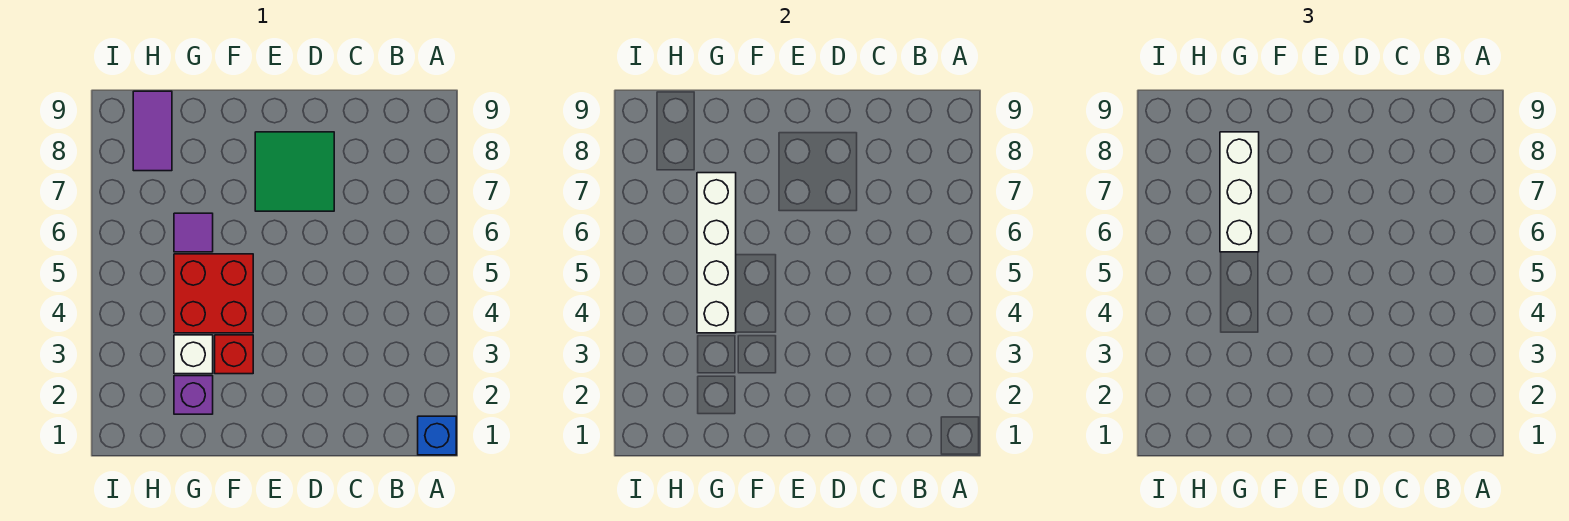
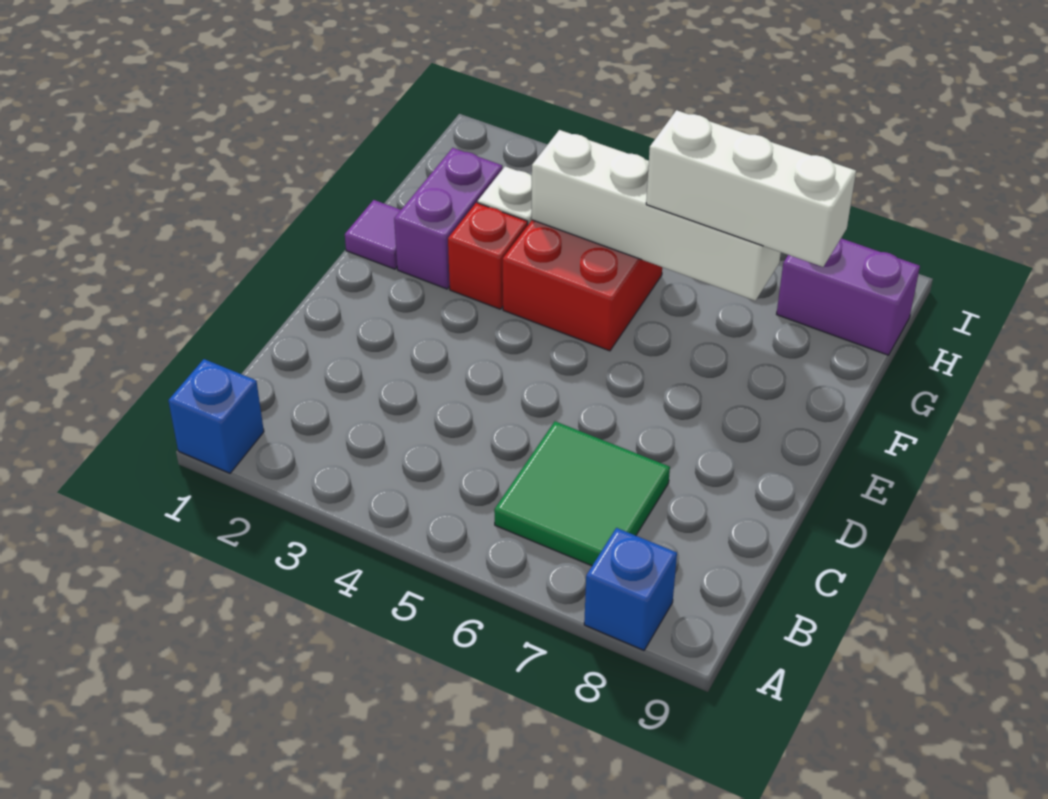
none -> blue brick A8 level 1
green tile D7:E8 level 1 -> green tile B6:C7 level 1
purple brick G2 level 1 -> purple brick F2:G2 level 1
purple tile G6 level 1 -> purple tile F1 level 1
purple tile H8:H9 level 1 -> purple brick H8:H9 level 1

